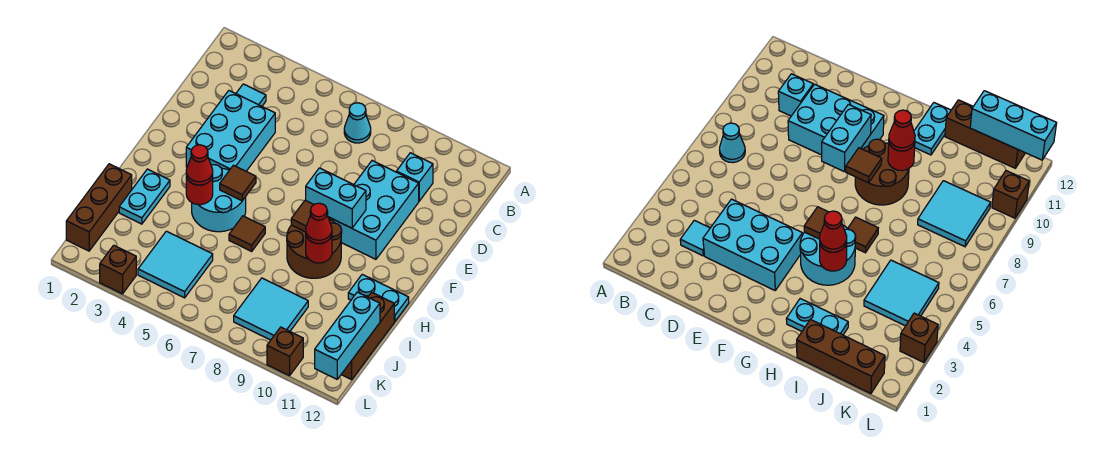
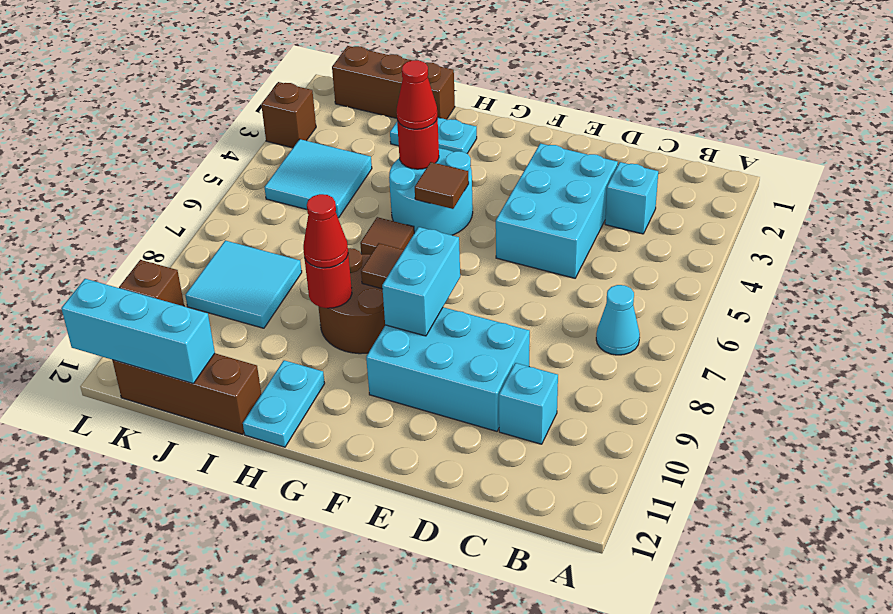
cyan tile C3 level 1 -> cyan brick C3 level 1
cyan brick D3:F4 level 1 -> cyan brick D3:E5 level 1

